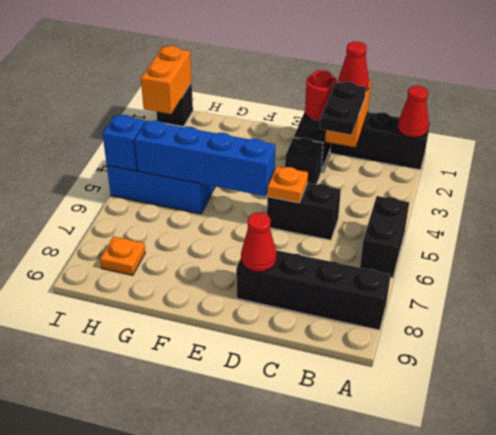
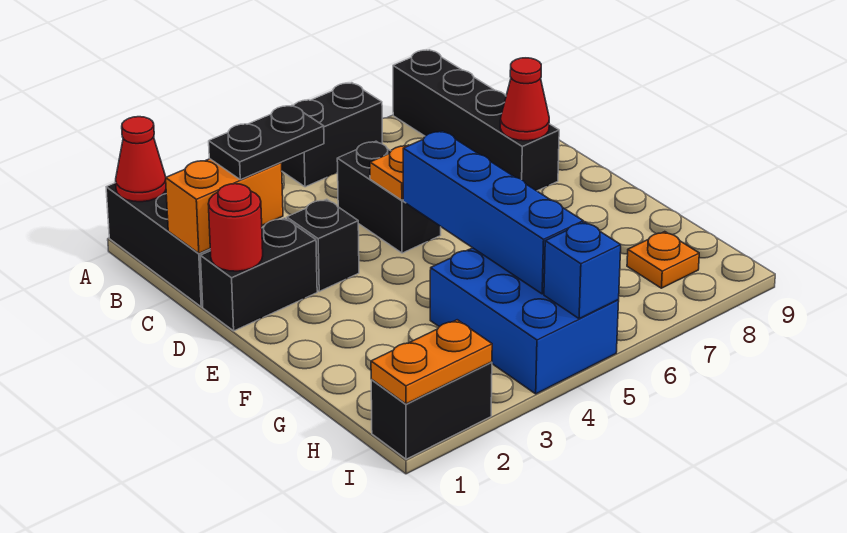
red cone C1 level 3 -> none
black brick I1 level 1 -> black brick I1:I2 level 1
orange brick I1:I2 level 2 -> orange plate I1:I2 level 2

